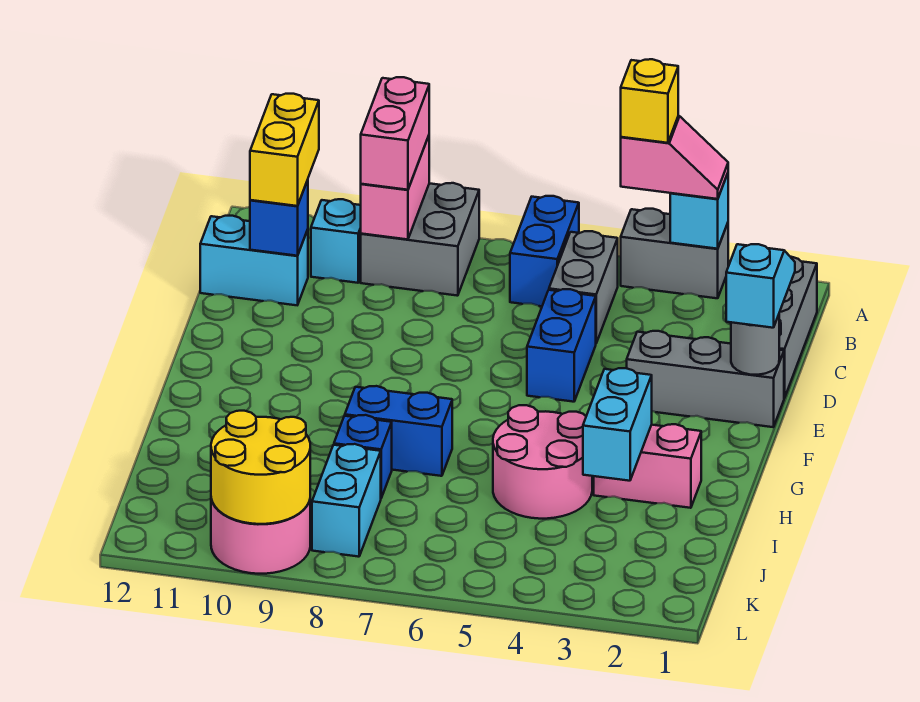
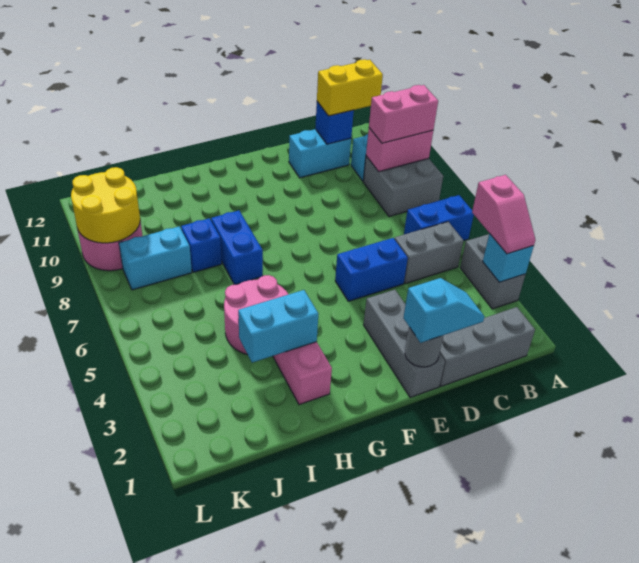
yellow brick A4 level 4 -> none
cyan brick C11:C12 level 1 -> cyan brick C11:D11 level 1

